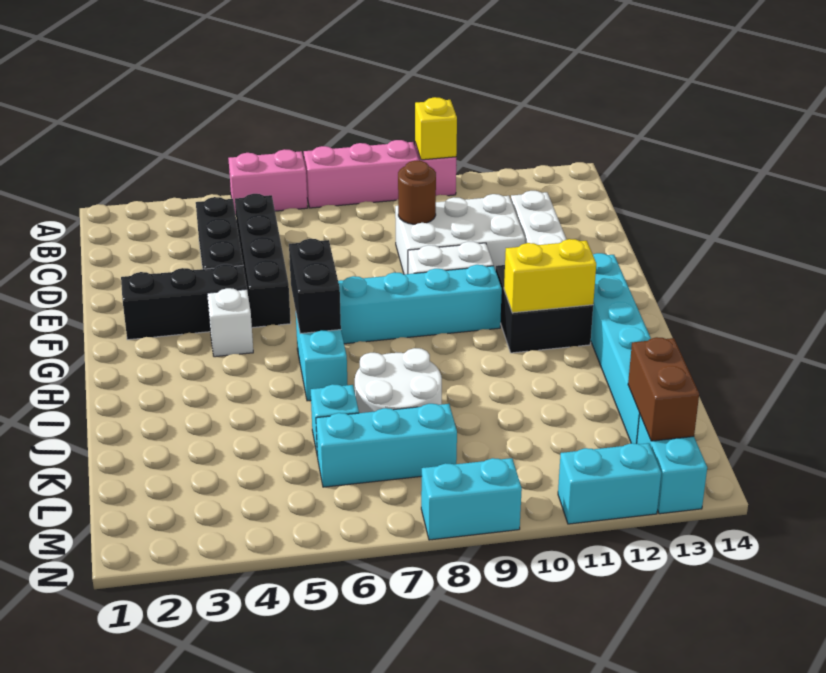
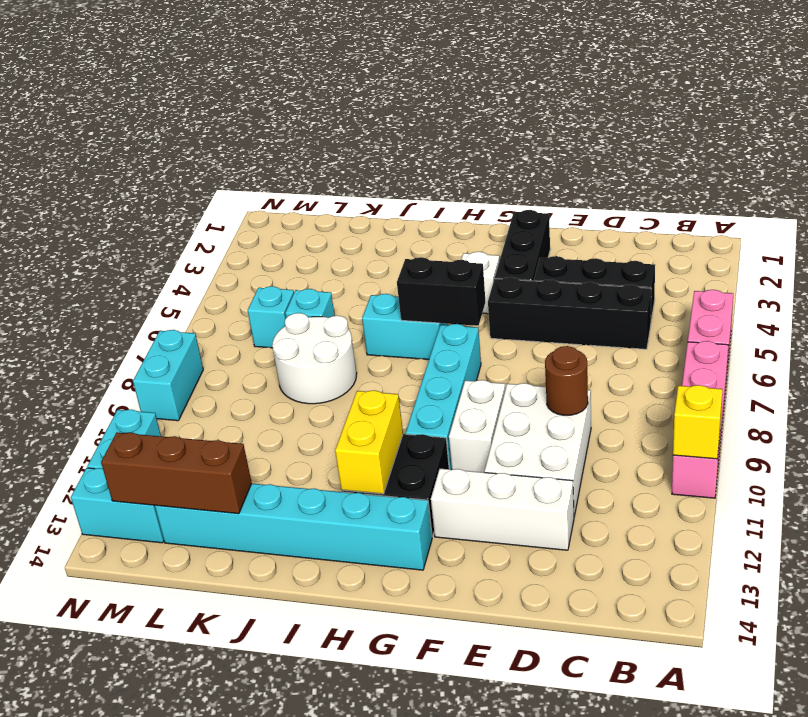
cyan brick L6:L8 level 1 -> cyan brick L6 level 1
brown brick L13:M13 level 2 -> brown brick K13:M13 level 2

